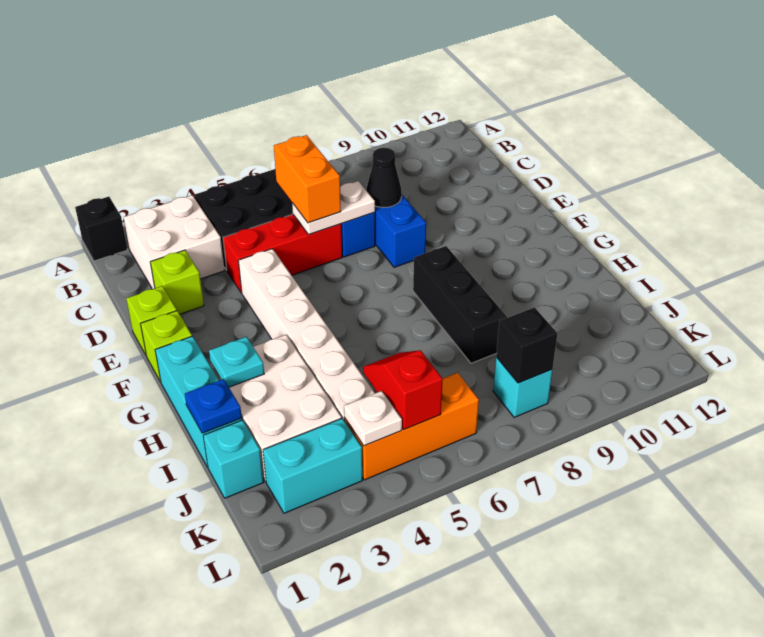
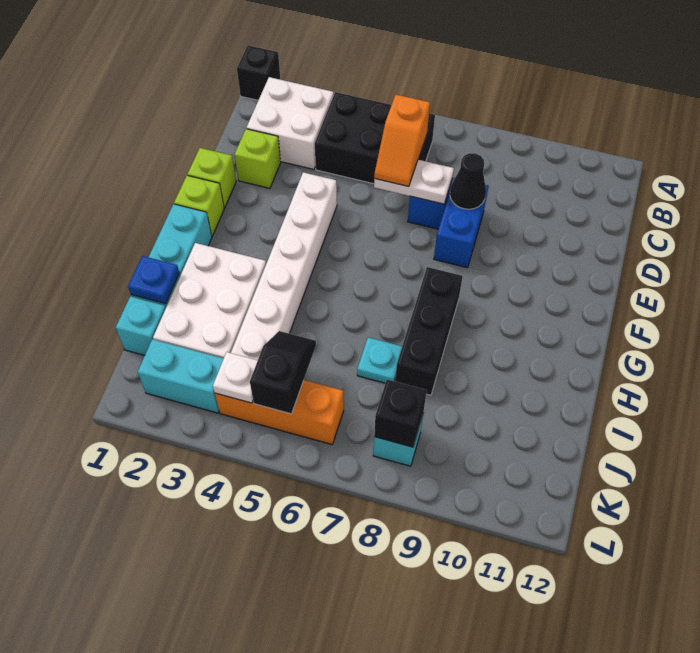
orange brick C6:D6 level 3 -> orange slope C6:D6 level 3 top C
red brick D4:D6 level 1 -> none
cyan plate H2 level 2 -> cyan plate I7 level 1
red slope J5:K5 level 2 top K -> black slope J5:K5 level 2 top K

